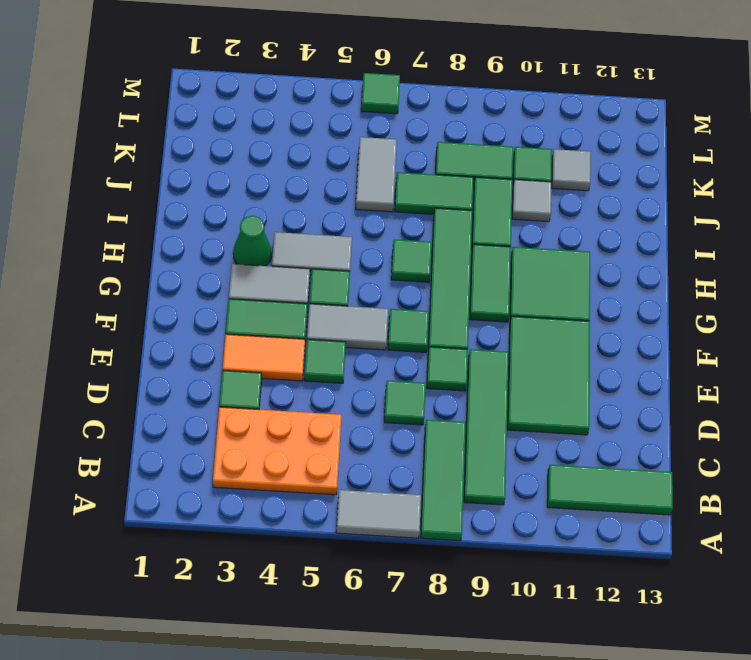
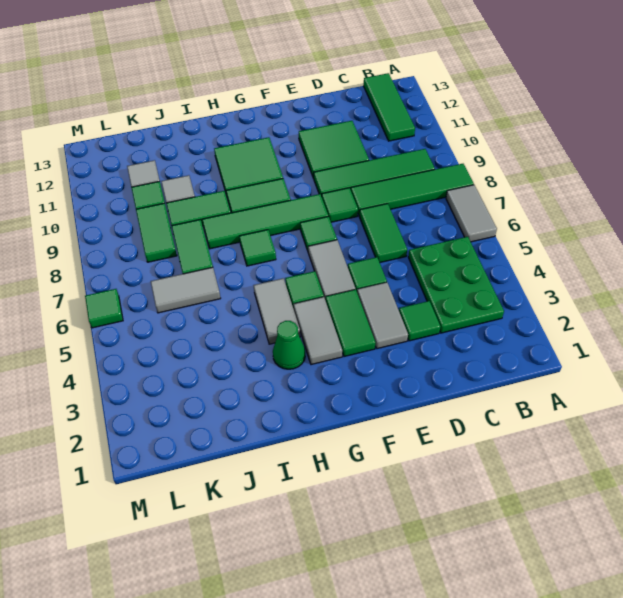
green tile A8:C8 level 1 -> green tile A8:D8 level 1
orange plate B3:C5 level 1 -> green plate B3:C5 level 1
green tile D7 level 1 -> green tile D6:D7 level 1
green tile D10:F11 level 1 -> green tile D10:E11 level 1
orange tile E3:E4 level 1 -> grey tile E3:E4 level 1

